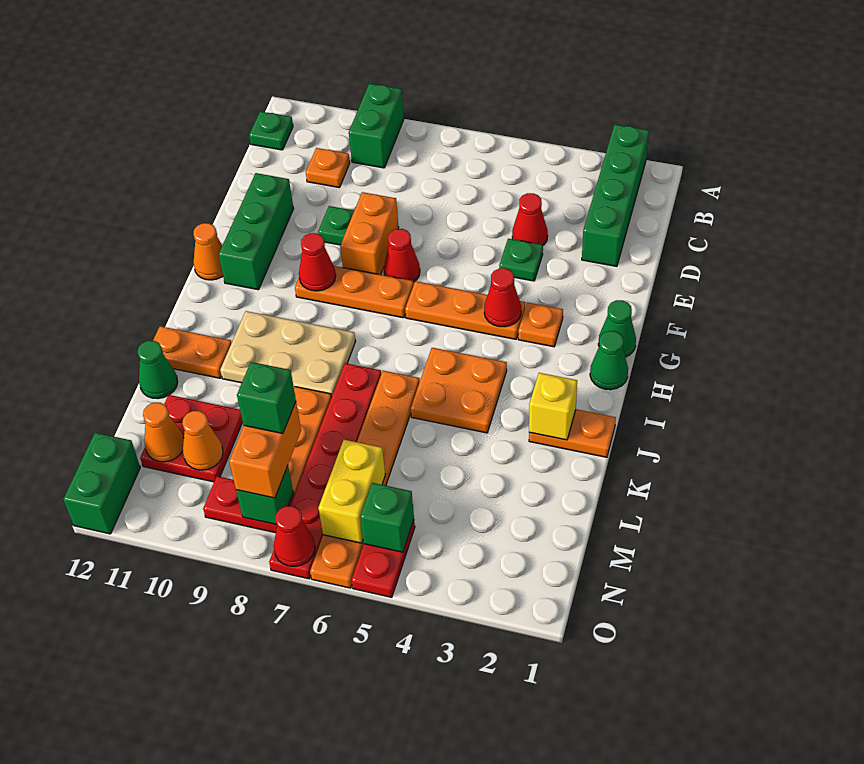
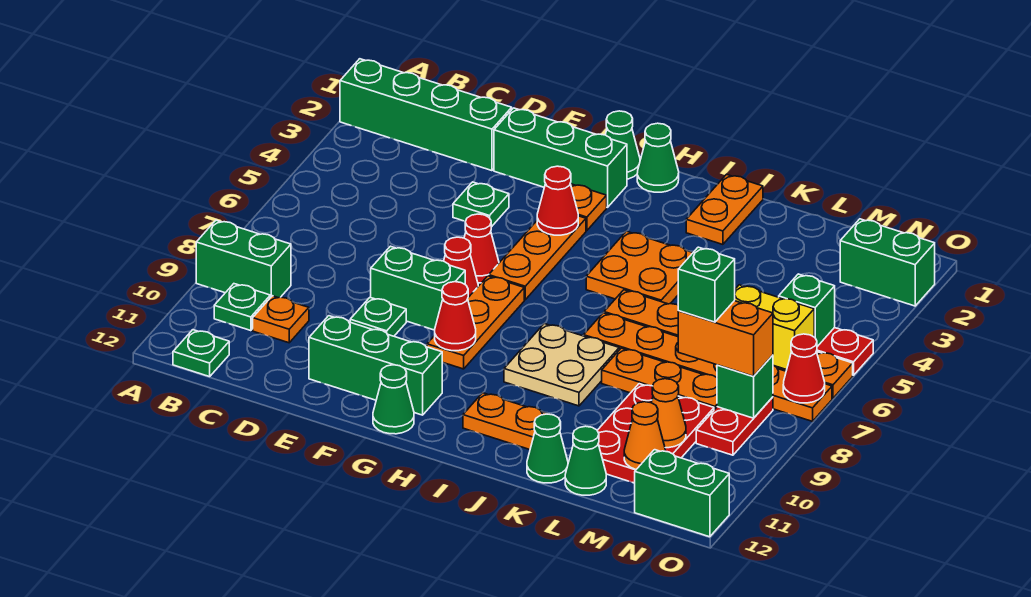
none -> green plate B10 level 1
red cone D4 level 1 -> red cone F6 level 1
none -> green brick E2:G2 level 1
orange brick E8:F8 level 1 -> green brick E8:F8 level 1
orange cone G12 level 1 -> green cone G12 level 1
tan plate I8:J10 level 1 -> tan plate I8:J9 level 1
yellow brick J2 level 2 -> none
red plate J7:O7 level 1 -> orange plate J7:O7 level 1
orange plate J11:J12 level 1 -> orange plate I11:J11 level 1
red plate L10:M11 level 1 -> red plate L9:M11 level 1
none -> green cone L12 level 1
none -> green brick N2:O2 level 1

